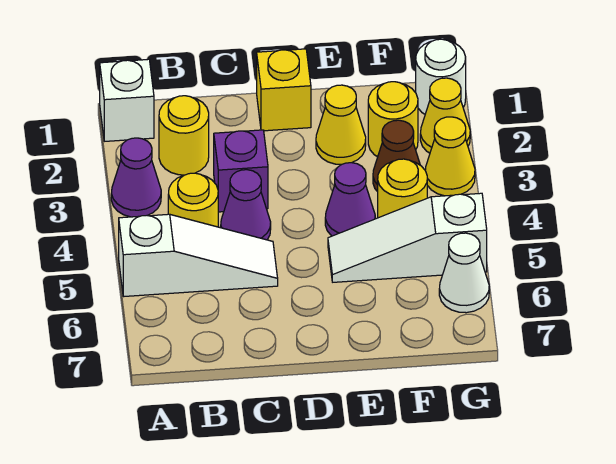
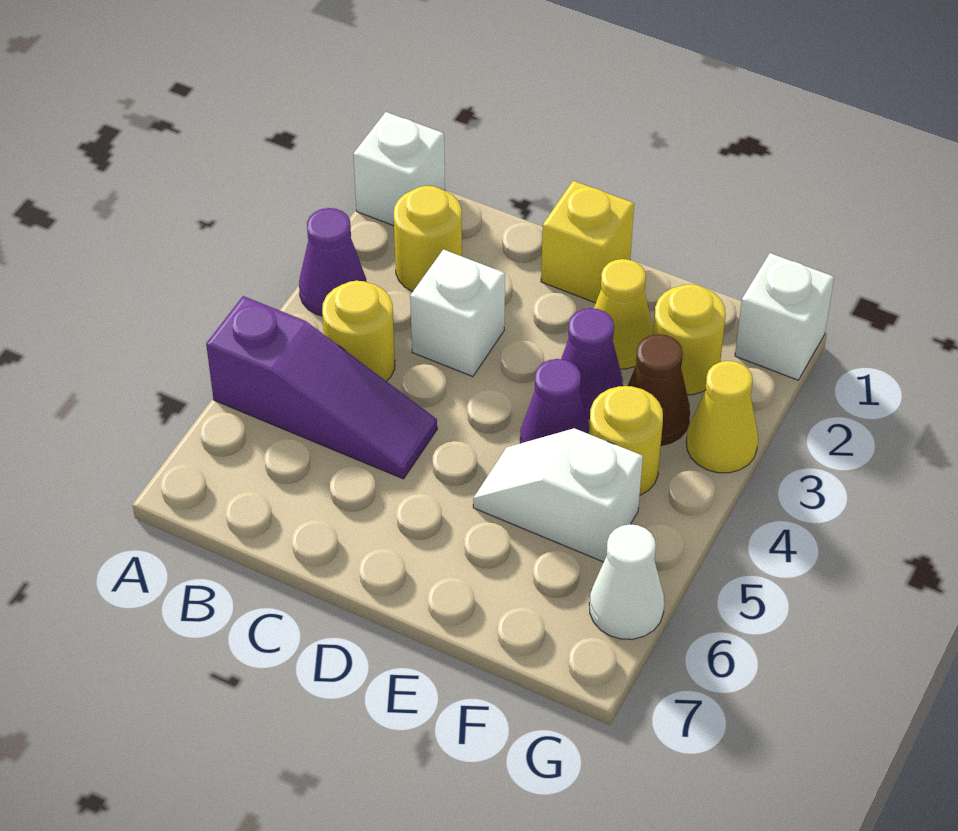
white slope A5:C5 level 1 top A -> purple slope A5:C5 level 1 top A
purple brick C3 level 1 -> white brick C3 level 1
purple cone C4 level 1 -> purple cone E3 level 1
white slope E5:G5 level 1 top G -> white slope E5:F5 level 1 top F
white round brick G1 level 1 -> white brick G1 level 1
yellow cone G2 level 1 -> none

